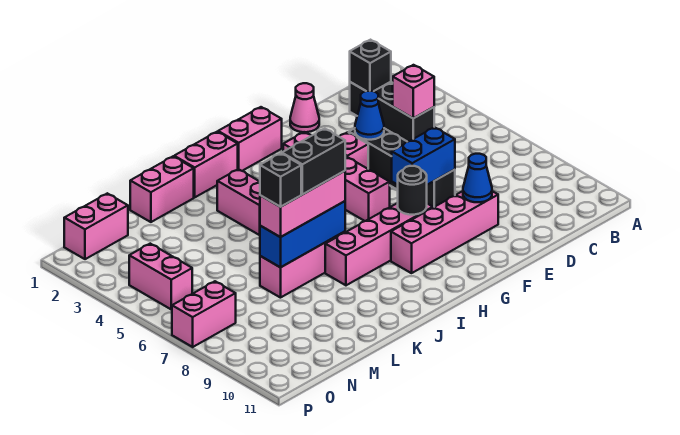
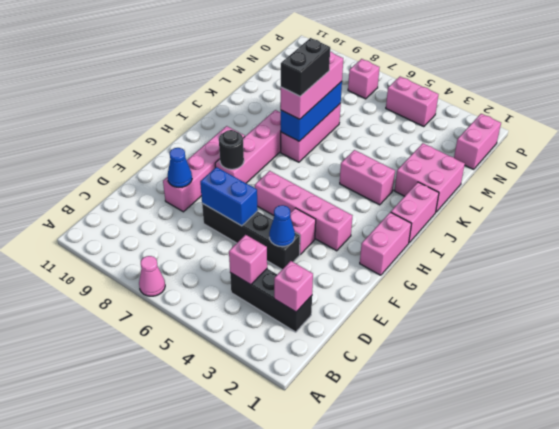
black brick C2 level 2 -> pink brick C2 level 2
pink cone E1 level 1 -> pink cone A7 level 1
blue brick E7:F7 level 2 -> blue brick E6:E7 level 2
pink brick K1:L1 level 1 -> pink brick K1:L2 level 1
black brick L7 level 4 -> none
pink brick O7:P7 level 1 -> pink brick O7 level 1

